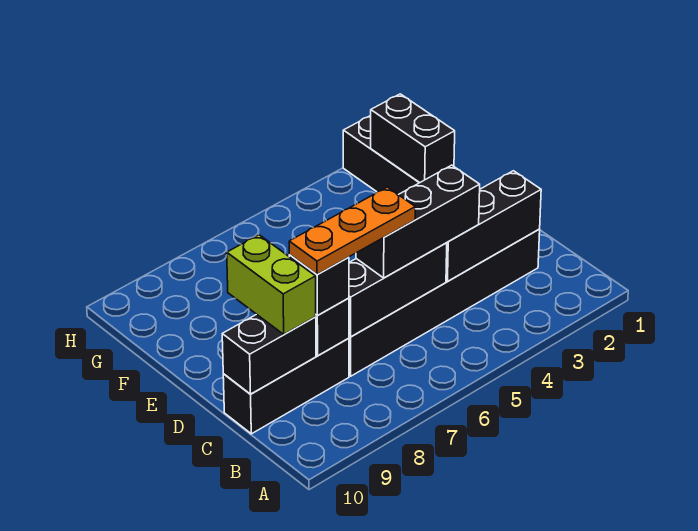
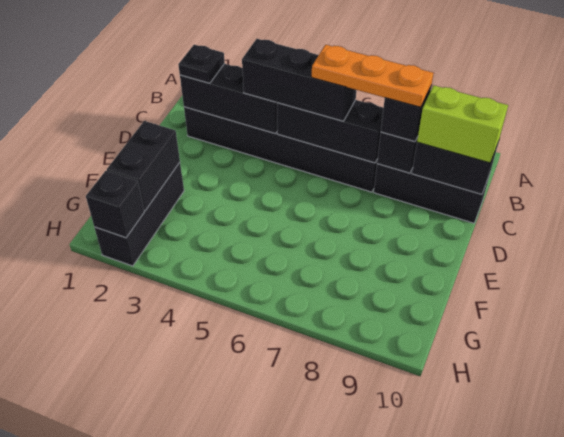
none -> black plate C2 level 3
lime brick C9:D9 level 3 -> lime brick C9:C10 level 3
none -> black brick H2 level 2

